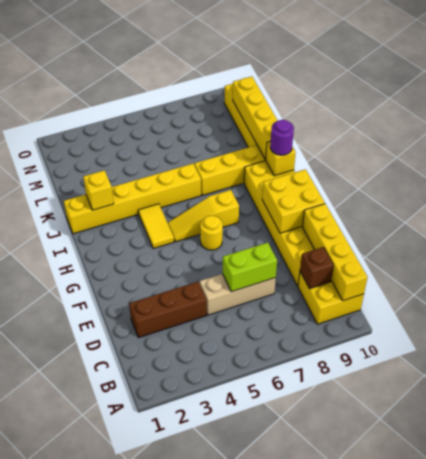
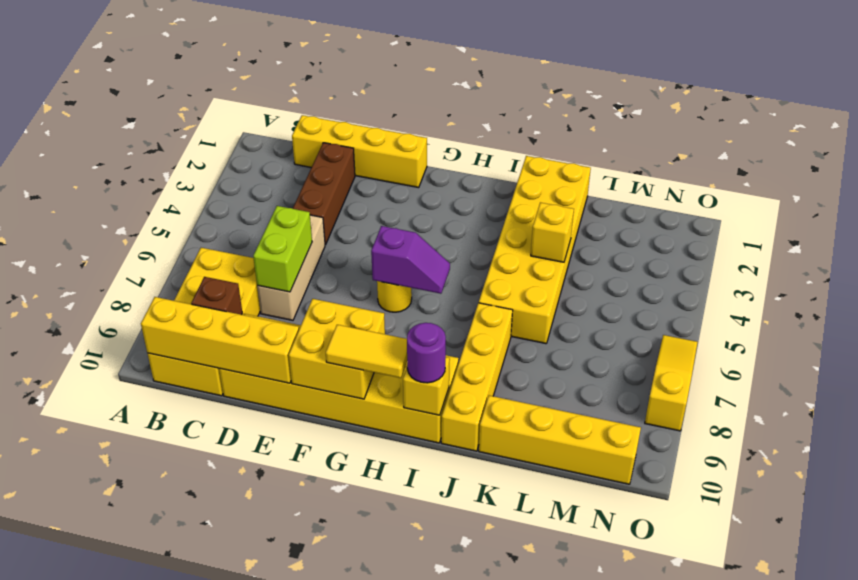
yellow brick B9:C10 level 1 -> yellow brick B7:C10 level 1
none -> purple slope G6:H6 level 2 top G
yellow tile H4:I4 level 1 -> yellow tile G10:H10 level 3
yellow slope H5:H7 level 1 top 7 -> yellow slope O6:O8 level 1 top 8
yellow brick J1:J6 level 1 -> yellow brick J1:K6 level 1
yellow brick J2 level 2 -> yellow brick K4 level 2
yellow brick J10:M10 level 2 -> yellow brick C1:F1 level 1

